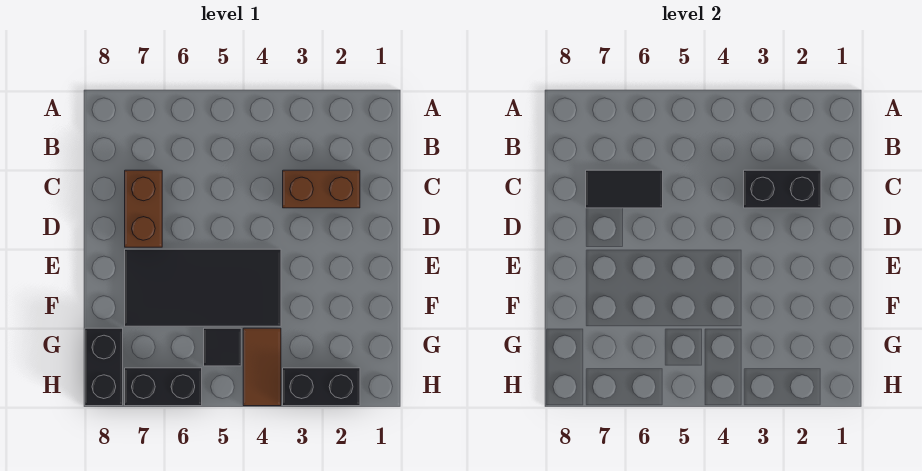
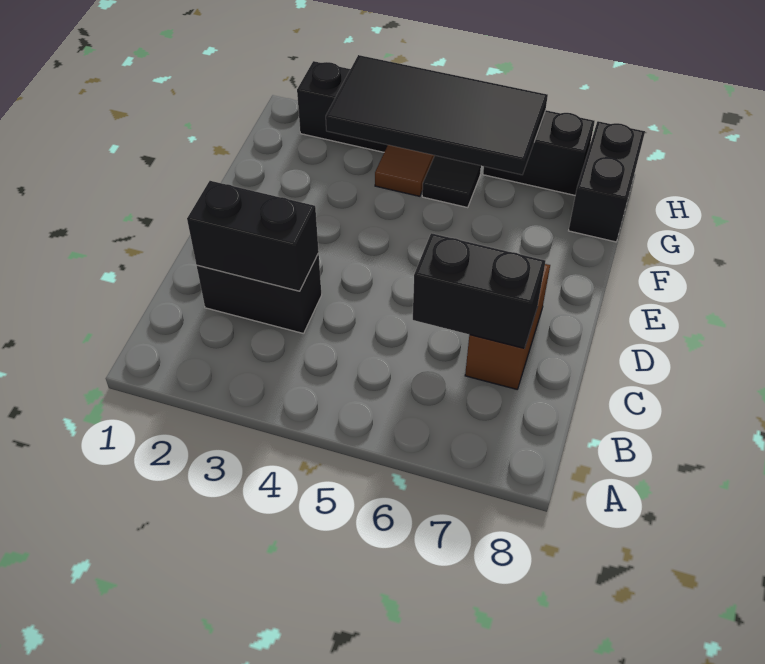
brown brick C2:C3 level 1 -> black brick C2:C3 level 1
black tile C6:C7 level 2 -> black brick C6:C7 level 2
black tile E4:F7 level 1 -> black tile G3:H6 level 2

